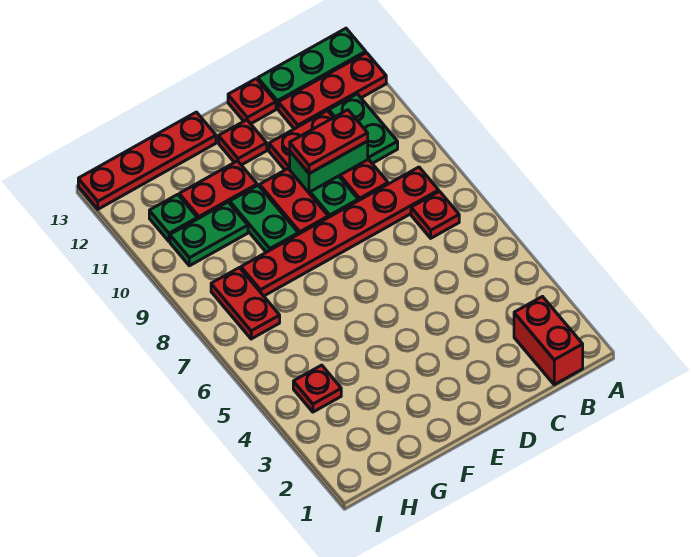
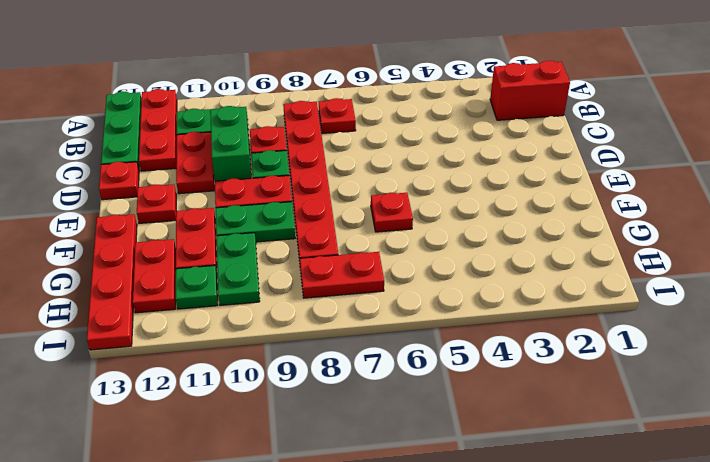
red plate C10:D10 level 2 -> red plate G12:H12 level 1
red plate H4 level 1 -> red plate F6 level 1

